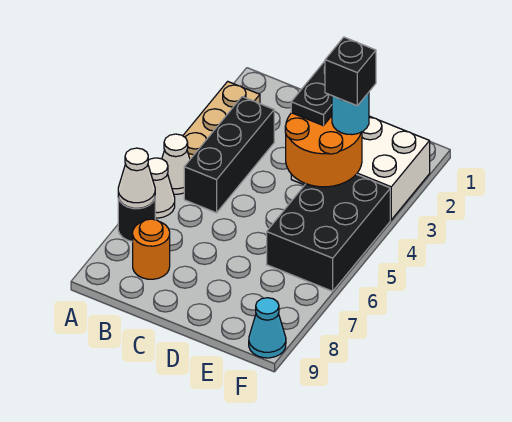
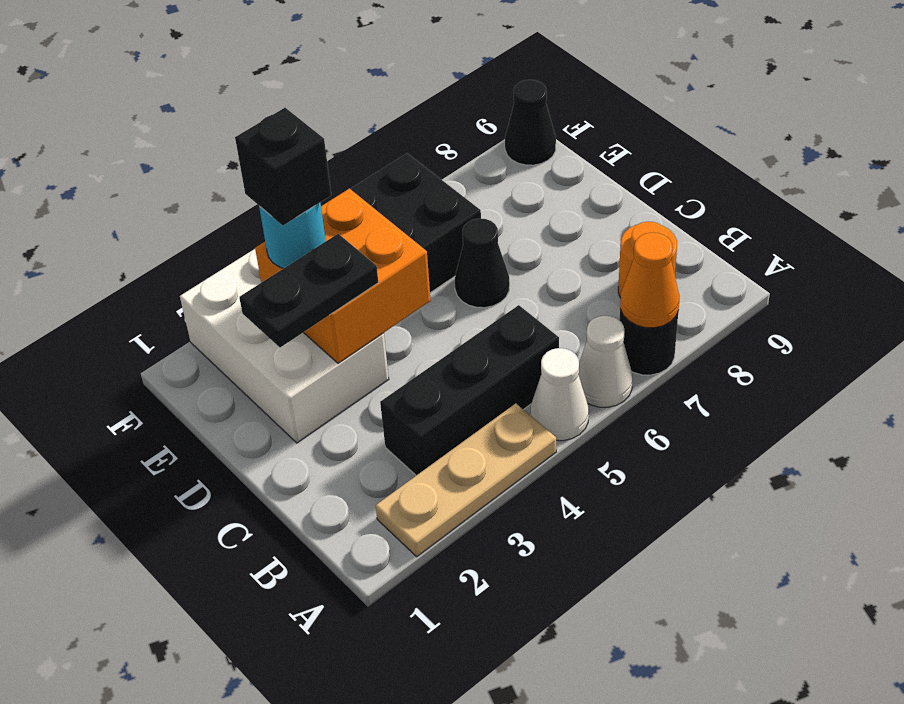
white cone A7 level 2 -> orange cone A7 level 2
orange round brick D3:E4 level 2 -> orange brick D3:E4 level 2
none -> black cone D6 level 1
cyan cone F9 level 1 -> black cone F9 level 1

